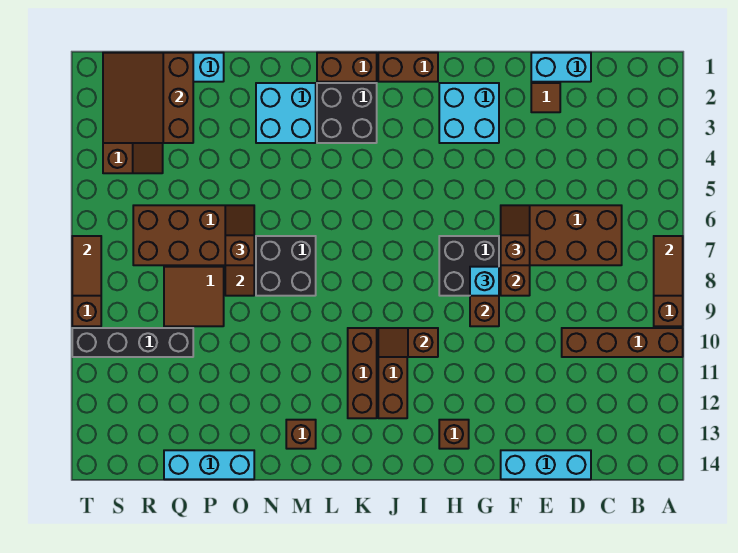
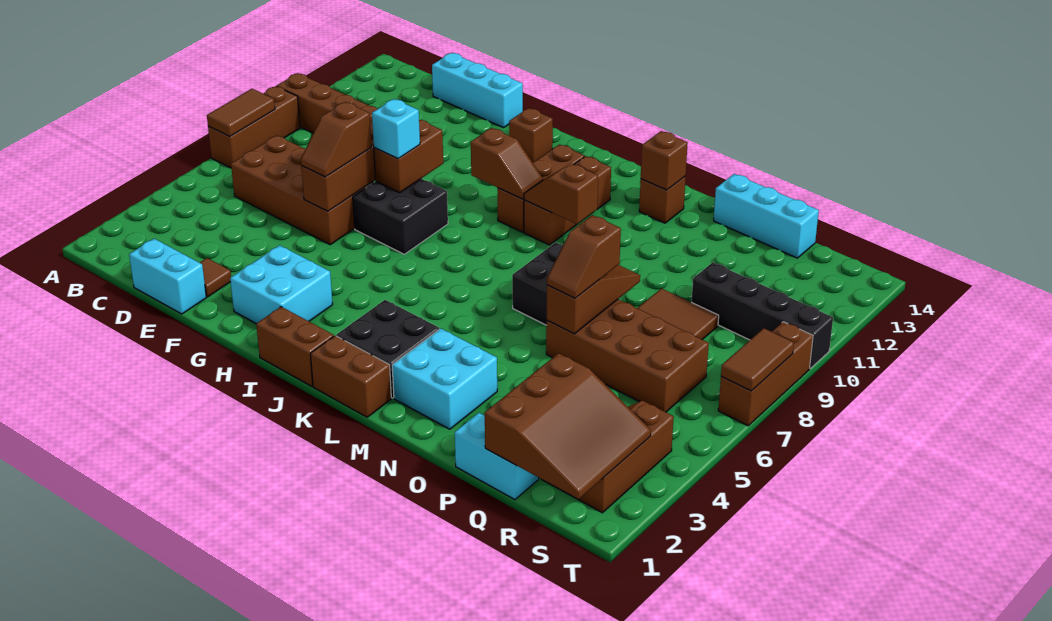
none -> brown slope K10:L10 level 2 top L
none -> brown brick M13 level 2

